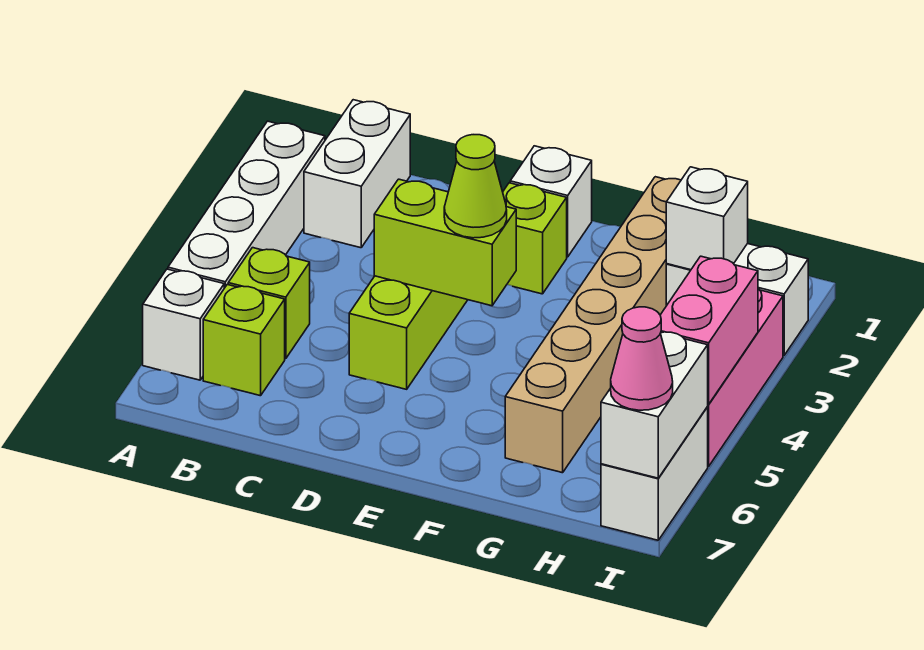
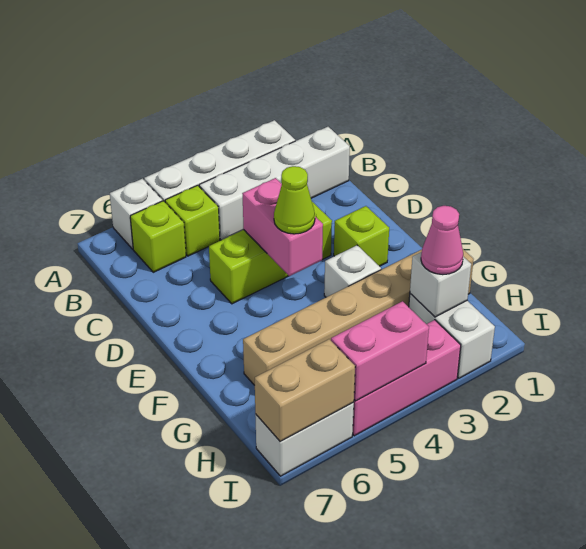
white brick B1:B2 level 1 -> white brick B1:B4 level 1
lime brick D4:E4 level 2 -> pink brick D4:E4 level 2
white brick E1 level 1 -> white brick F3 level 1
white brick I6:I7 level 2 -> tan brick I6:I7 level 2
pink cone I7 level 3 -> pink cone H2 level 3

